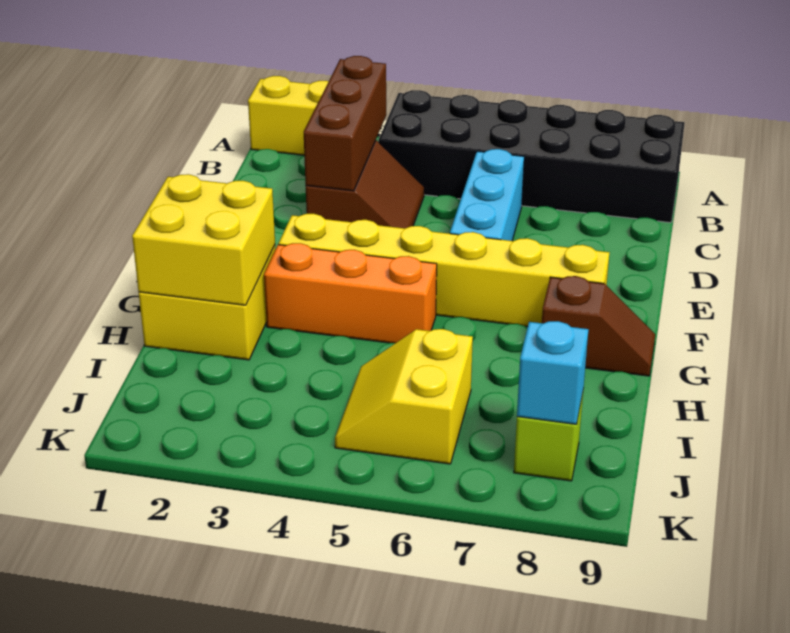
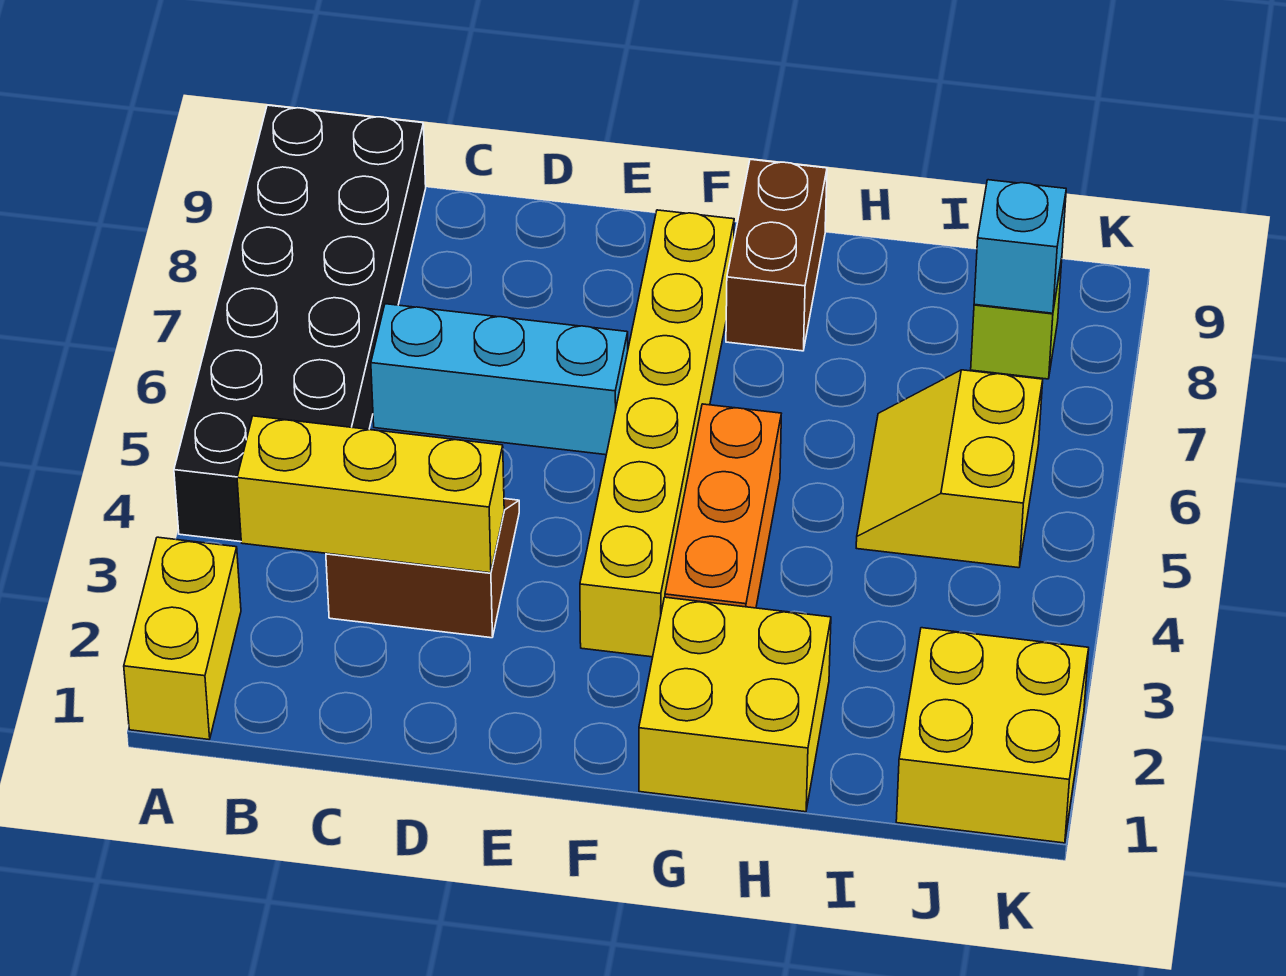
brown brick B3:D3 level 2 -> yellow brick B3:D3 level 2
yellow brick G1:H2 level 2 -> yellow brick J1:K2 level 1
brown slope G8:G9 level 1 top 8 -> brown brick G8:G9 level 1
yellow slope I5:J6 level 1 top 6 -> yellow slope I5:J6 level 1 top J

